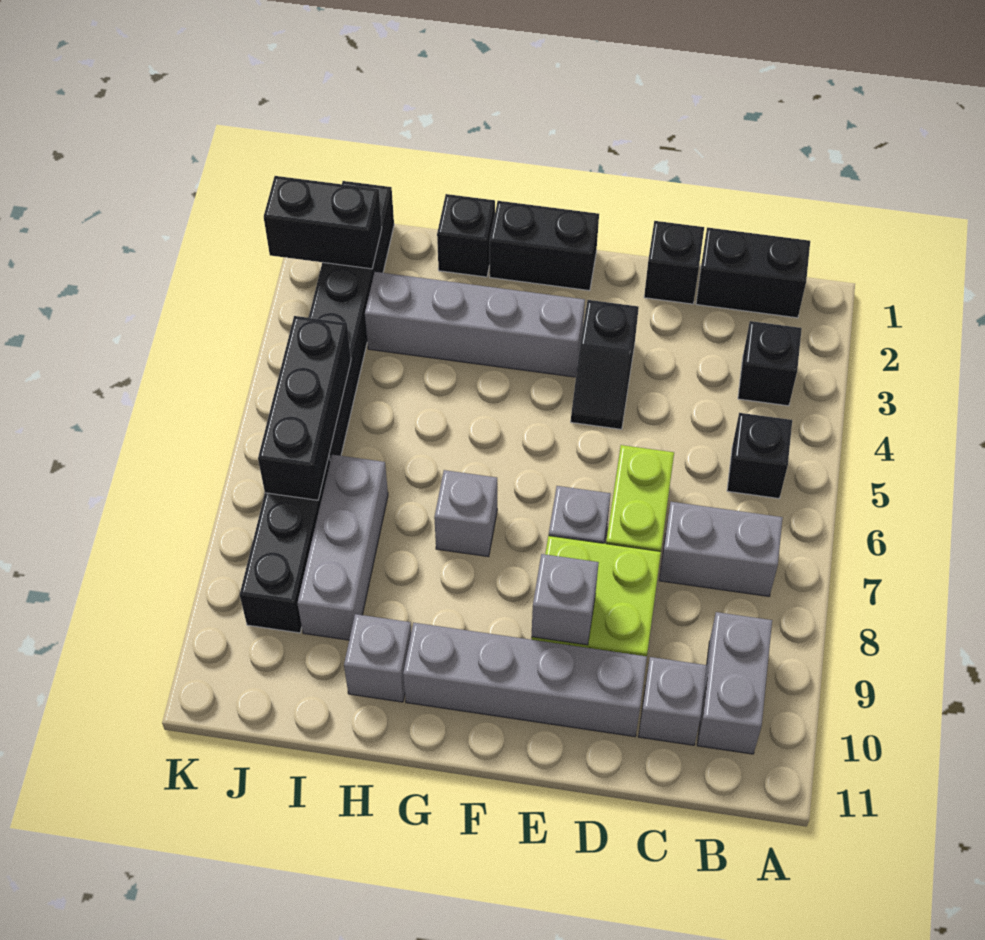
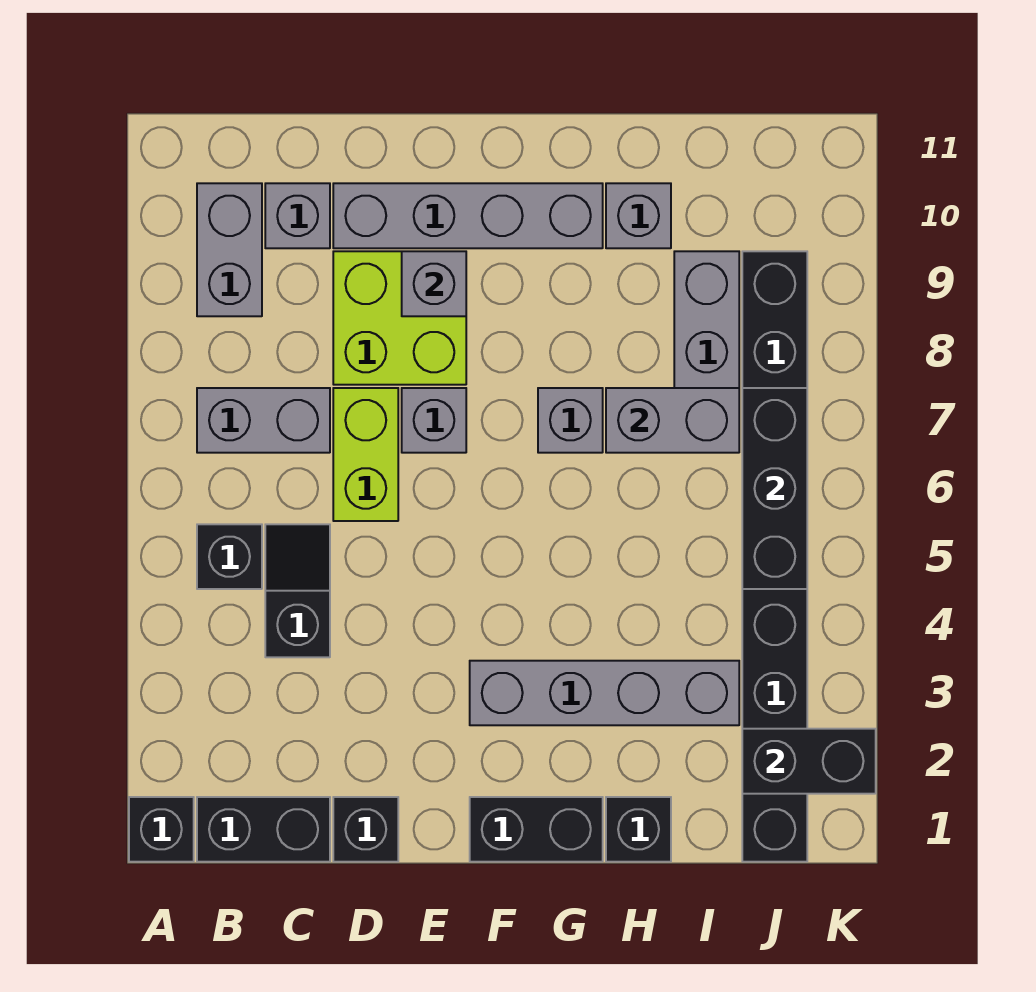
black brick B3 level 1 -> black brick A1 level 1
black slope E3:E4 level 1 top 3 -> black slope C4:C5 level 1 top 4
none -> grey brick H7:I7 level 2

